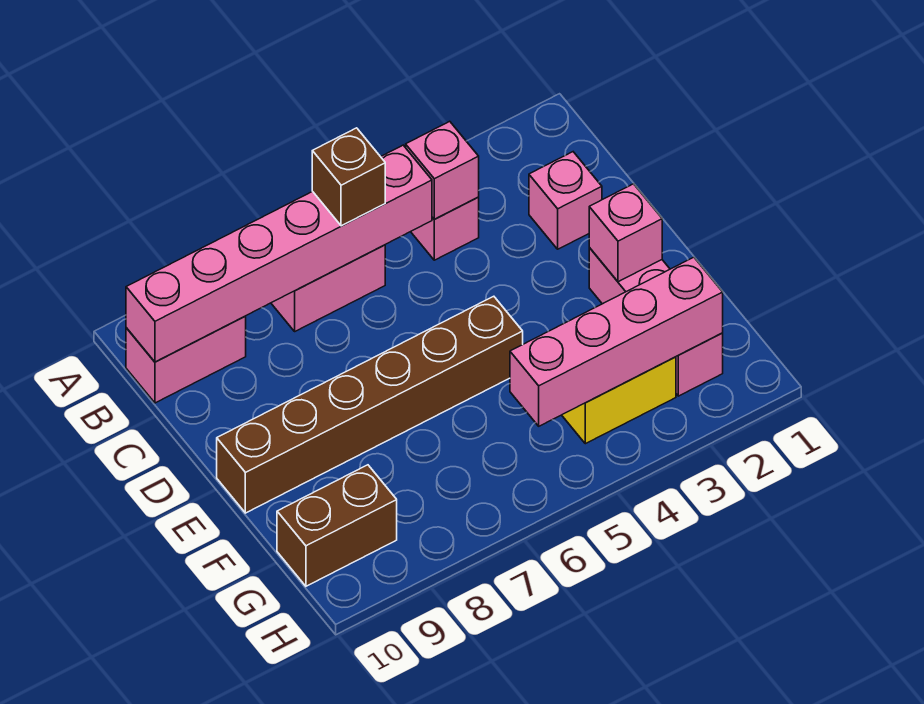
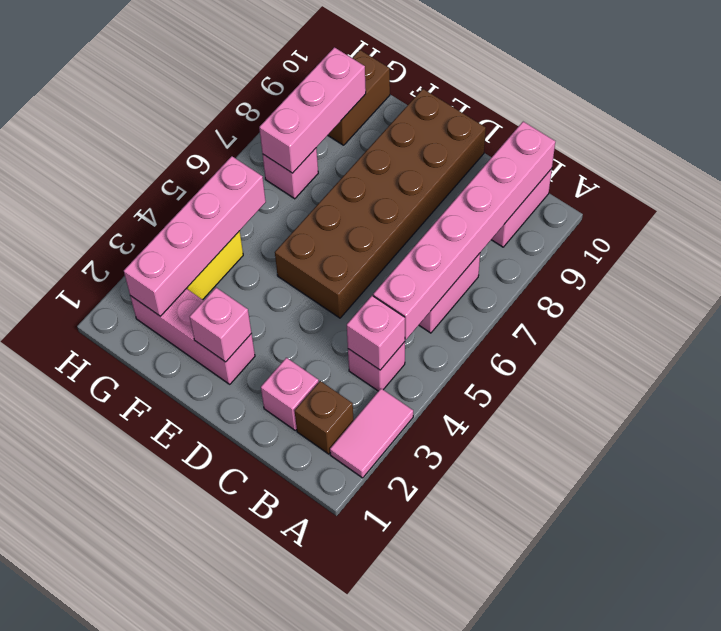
none -> pink tile A2:A3 level 1
brown brick B6 level 3 -> brown brick B2 level 1
brown brick E5:E10 level 1 -> brown brick D5:E10 level 1
none -> pink brick G7 level 1
none -> pink brick G7:G9 level 2

